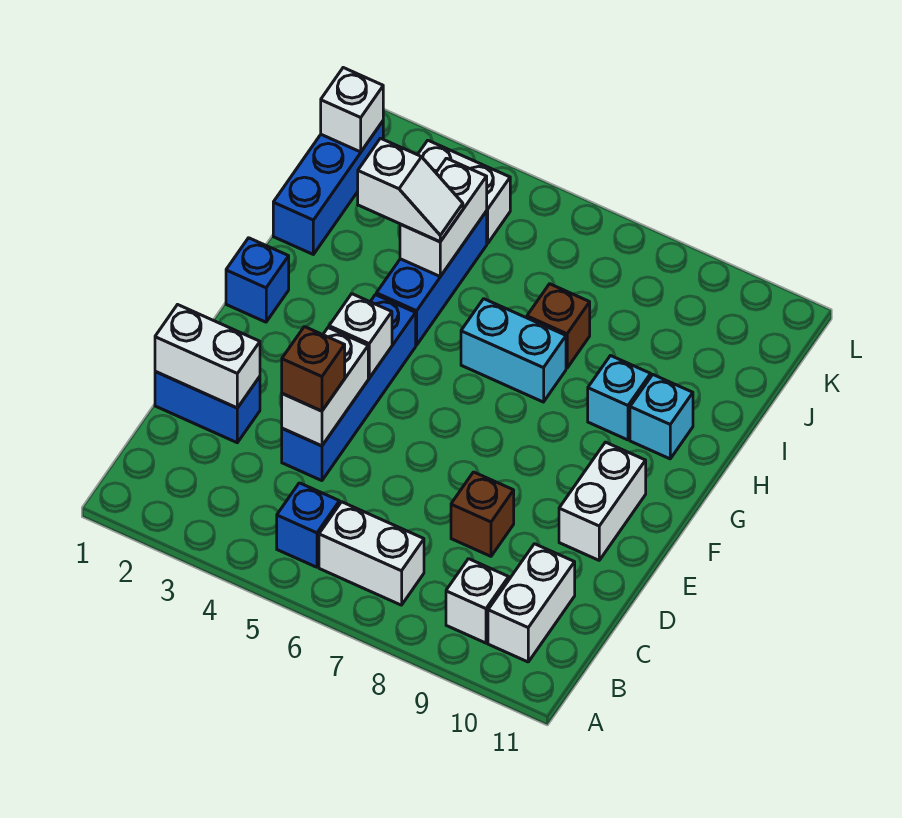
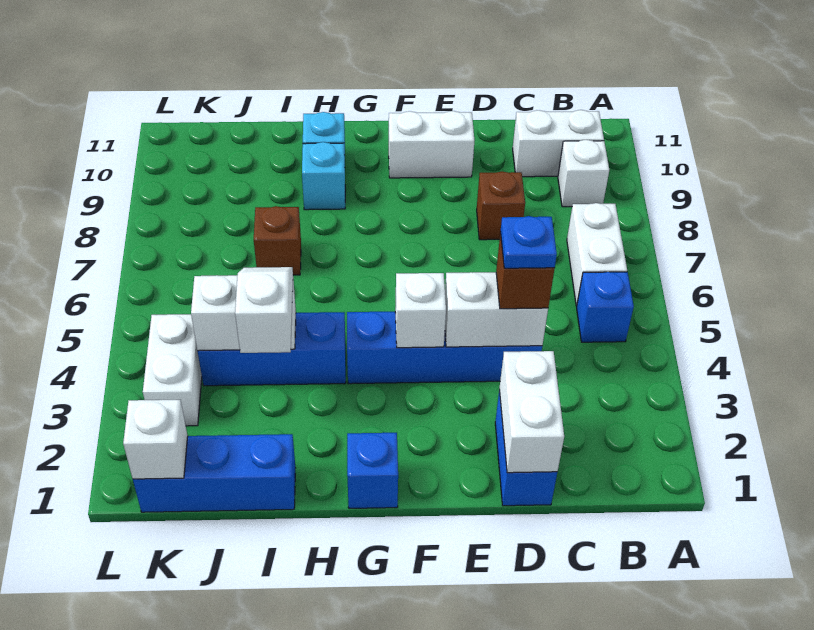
none -> blue plate D4 level 4
cyan brick H6:H7 level 1 -> none

